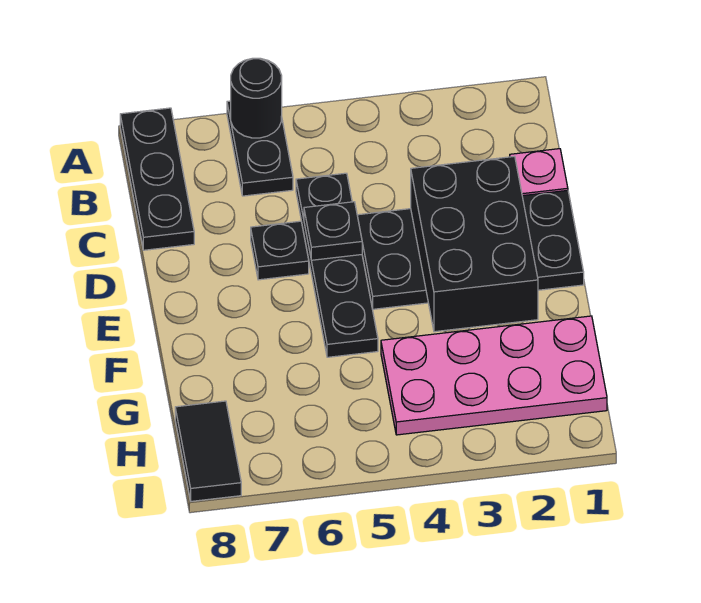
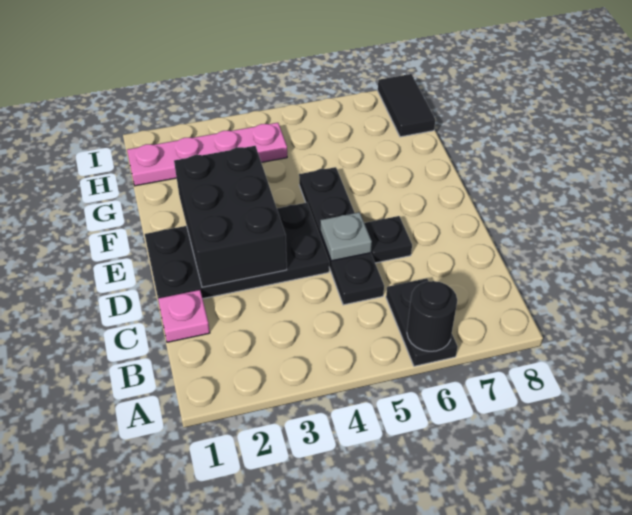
black plate A8:C8 level 1 -> none
black plate D5 level 2 -> grey plate D5 level 2
pink plate G1:H4 level 1 -> pink plate H1:H4 level 1

